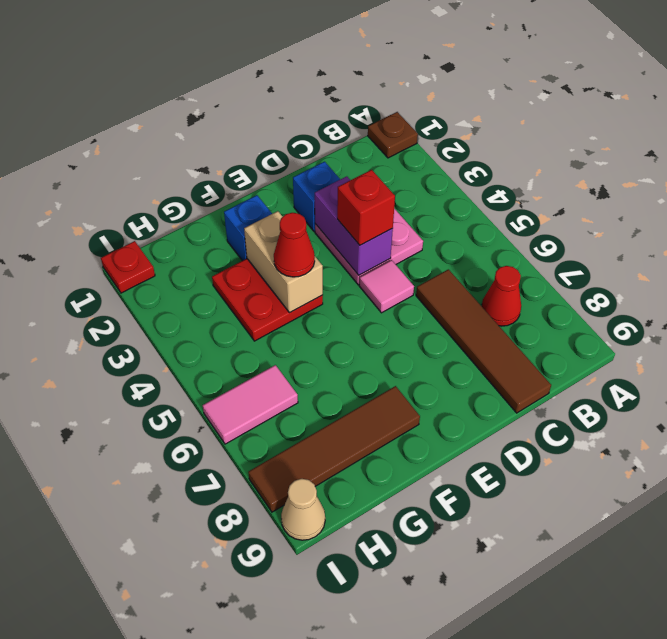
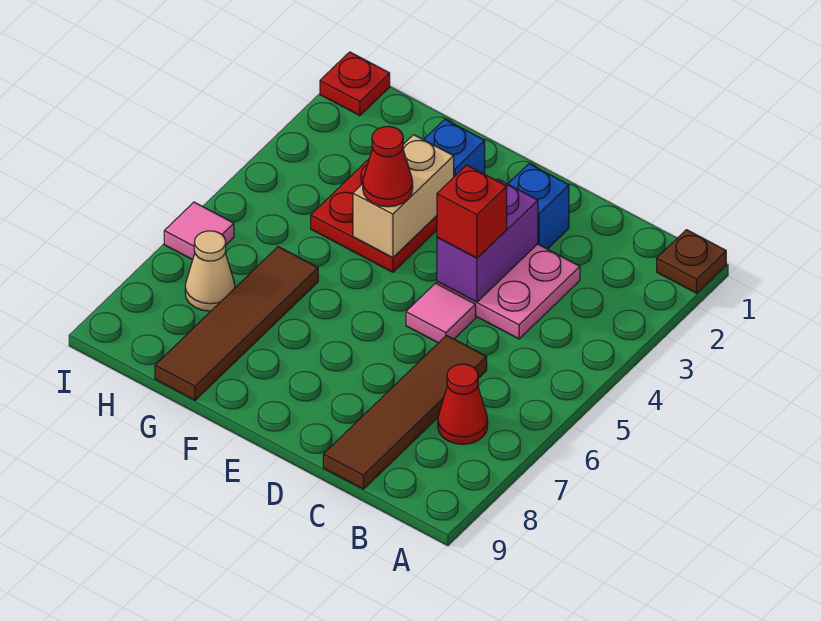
brown tile F8:I8 level 1 -> brown tile G6:G9 level 1
pink tile H6:I6 level 1 -> pink tile I6 level 1
tan cone I9 level 1 -> tan cone H7 level 1

